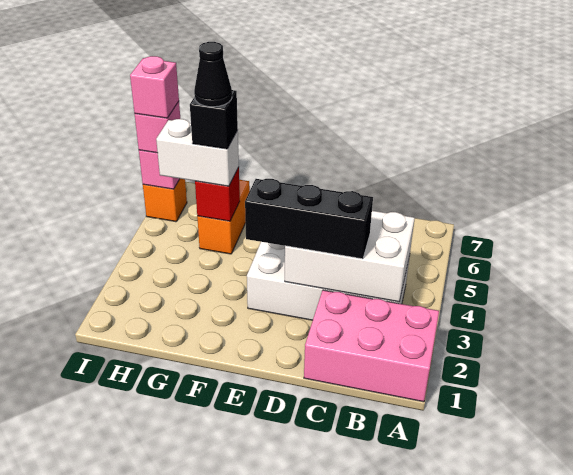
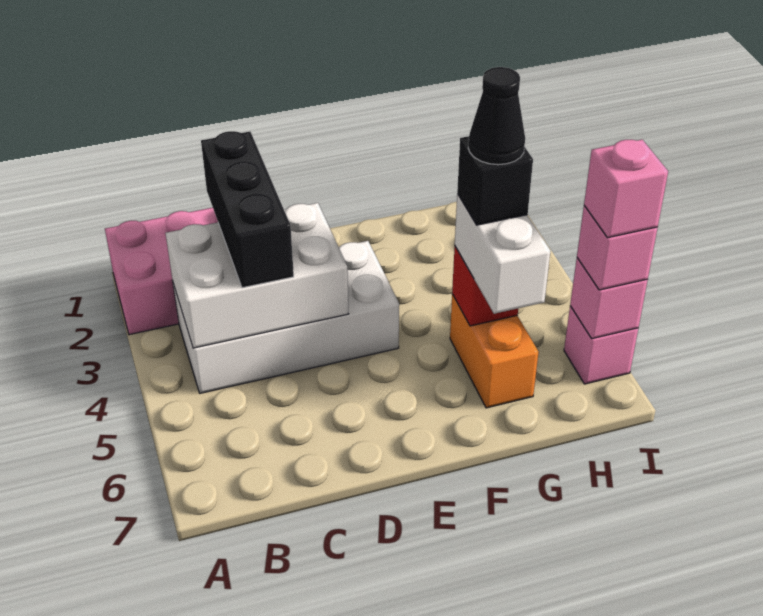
black brick C3:E3 level 3 -> black brick C2:C4 level 3
white brick G5:H5 level 3 -> white brick G5:G6 level 3
orange brick I6 level 1 -> pink brick I6 level 1

